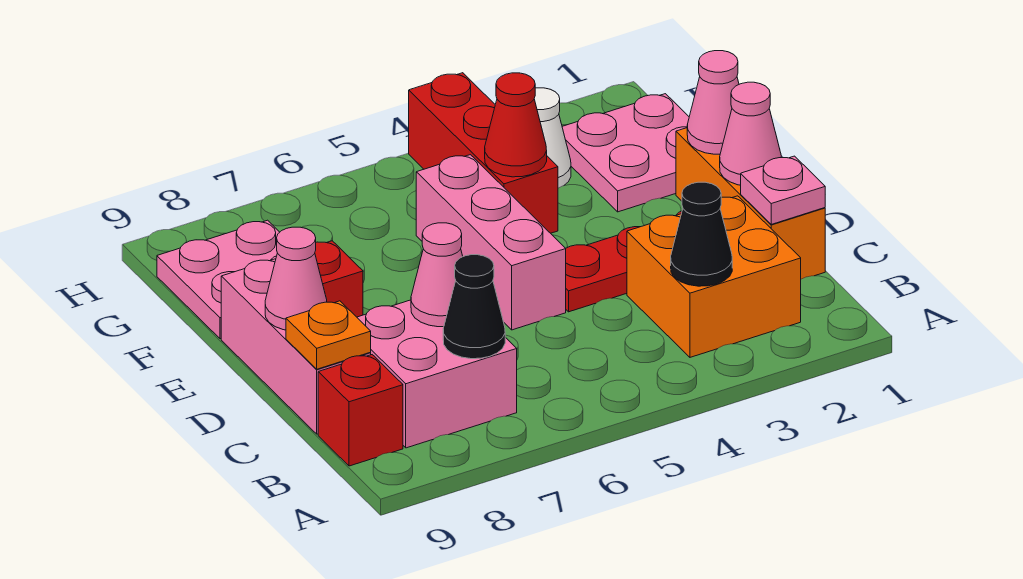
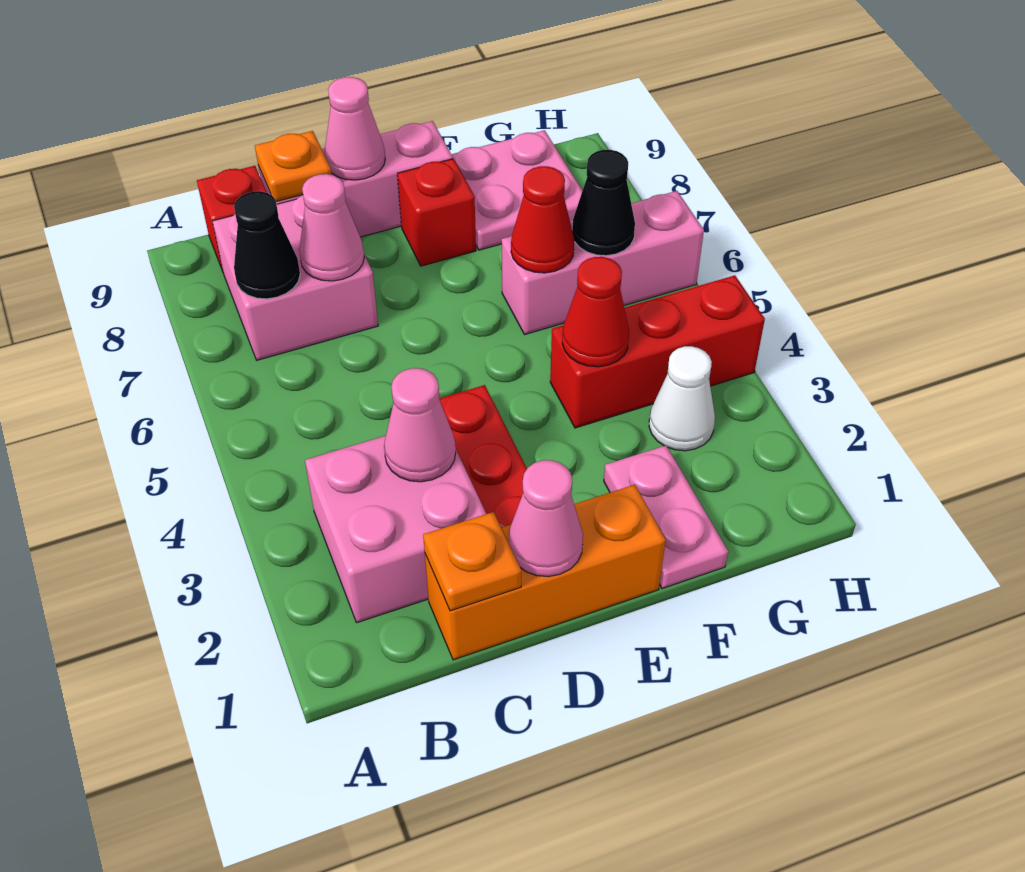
orange brick B2:C3 level 1 -> pink brick B2:C3 level 1
black cone B3 level 2 -> black cone G6 level 2
pink plate C1 level 2 -> orange plate C1 level 2
pink brick D5:F5 level 1 -> pink brick F6:H6 level 1
pink cone E1 level 2 -> pink cone C3 level 2
pink plate F1:G2 level 1 -> pink plate F1:F2 level 1
none -> red cone F6 level 2

